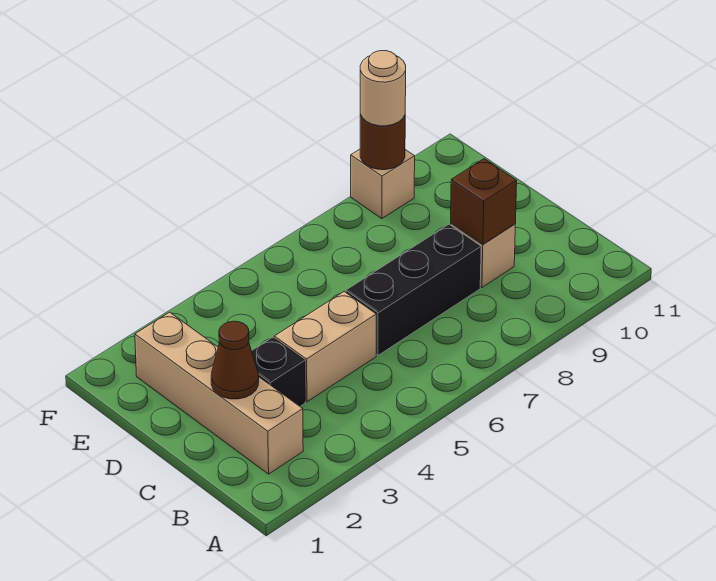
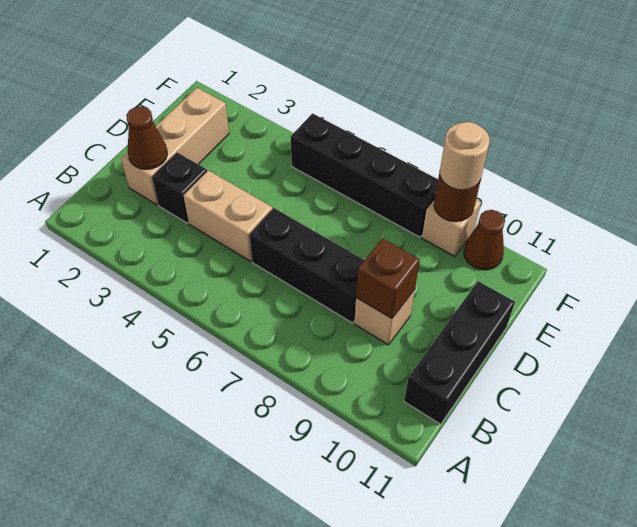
tan brick B2:E2 level 1 -> tan brick C2:E2 level 1
none -> black brick B11:D11 level 1
none -> black brick F5:F8 level 1
none -> brown cone F10 level 1

